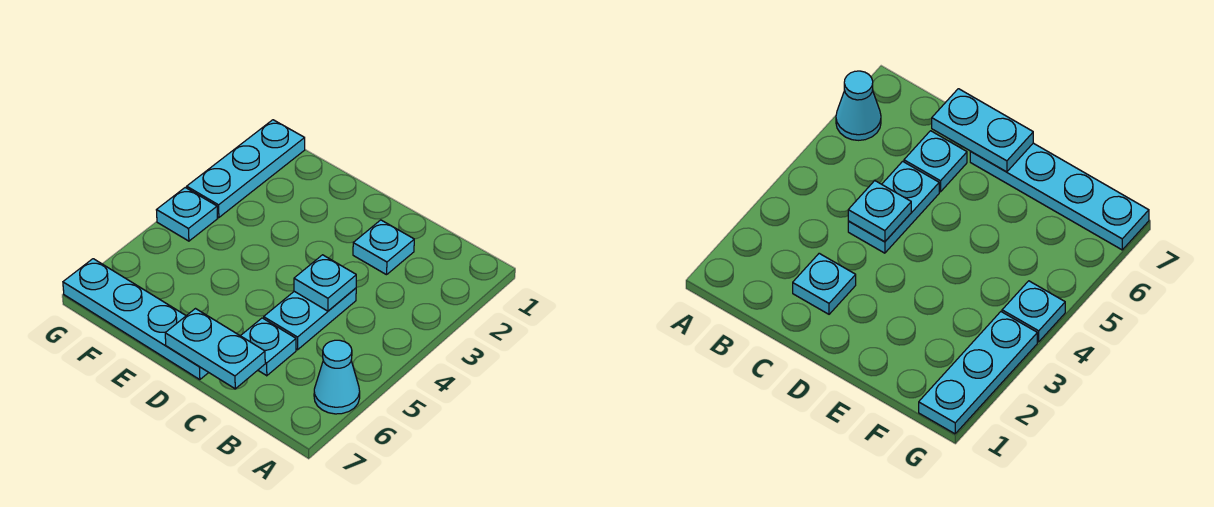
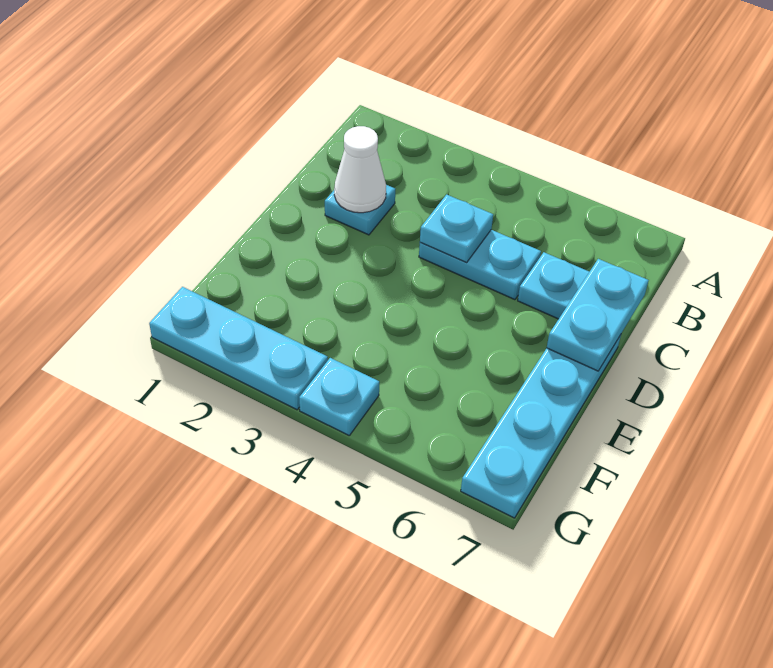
cyan cone A6 level 1 -> none
none -> white cone C2 level 2

